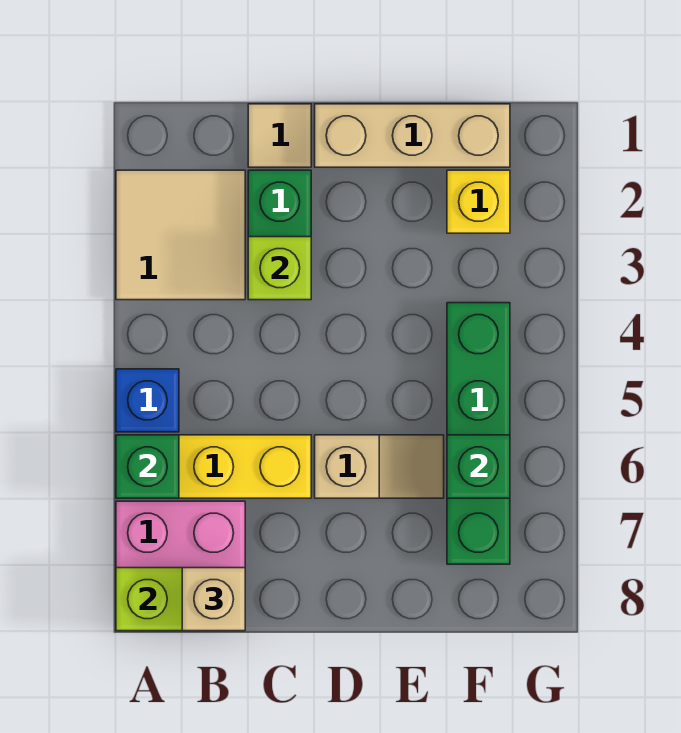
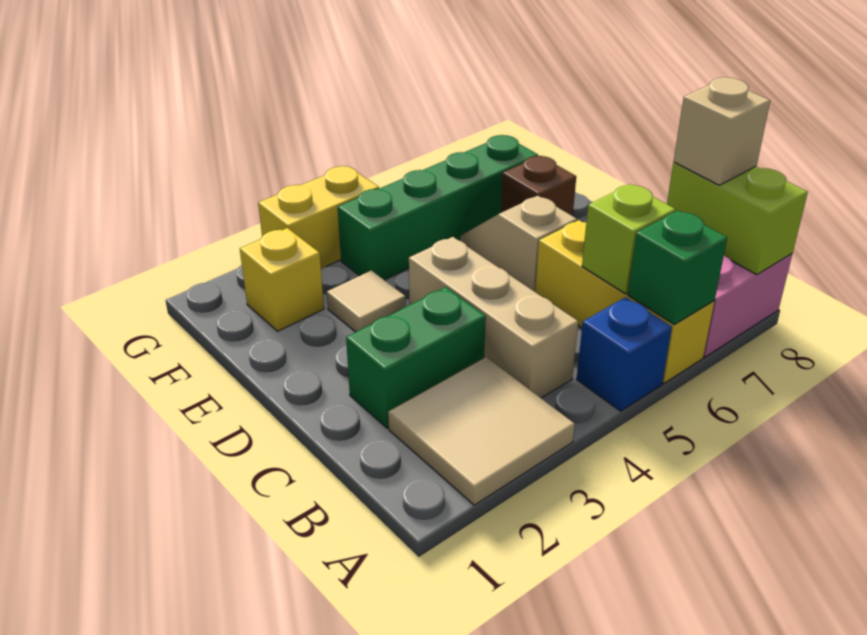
tan tile C1 level 1 -> tan tile E3 level 1
lime brick C3 level 2 -> lime brick B6 level 2
tan brick D1:F1 level 1 -> tan brick B4:D4 level 1
none -> brown brick E7 level 1
green brick F6 level 2 -> none
none -> yellow brick G3:G4 level 1

